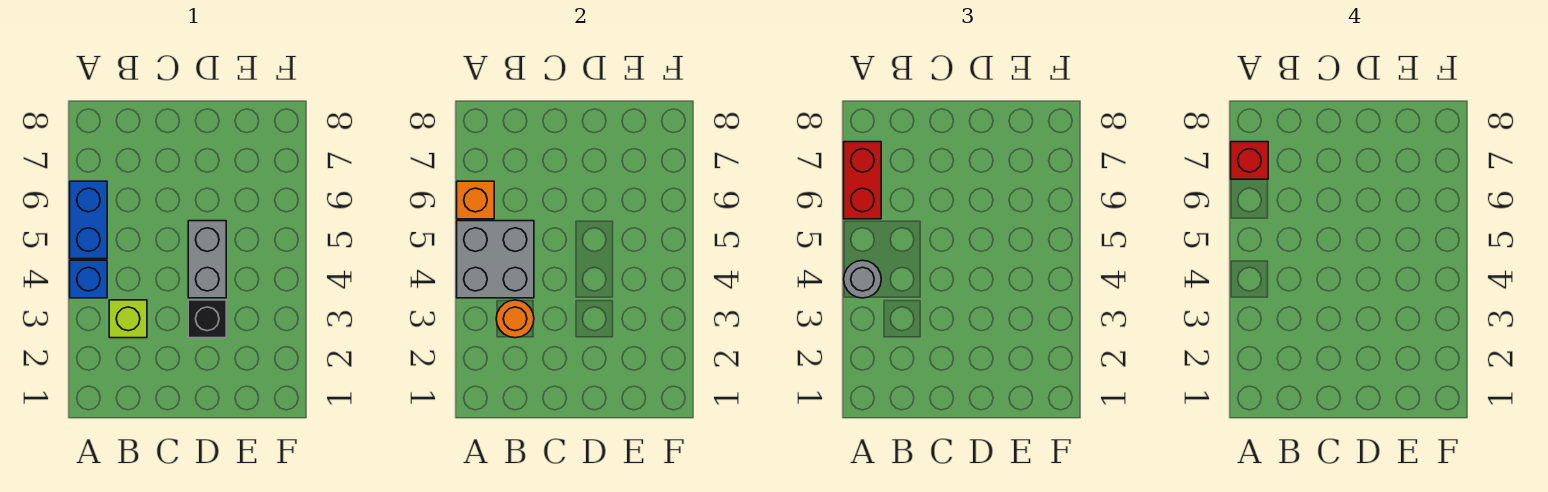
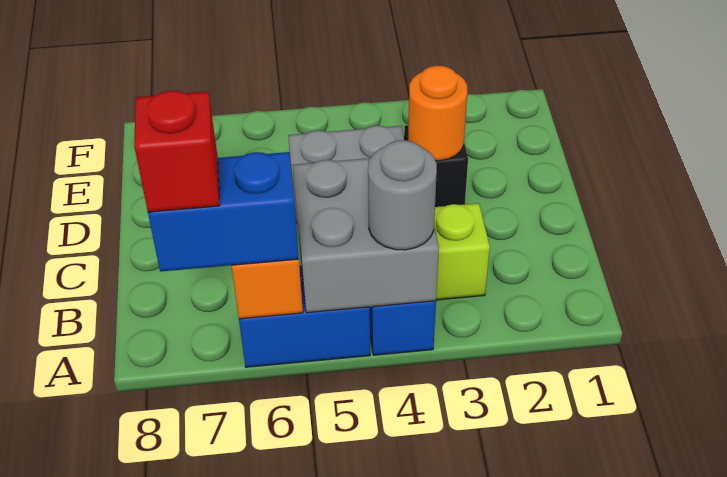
red brick A6:A7 level 3 -> blue brick A6:A7 level 3
orange round brick B3 level 2 -> orange round brick D3 level 2

